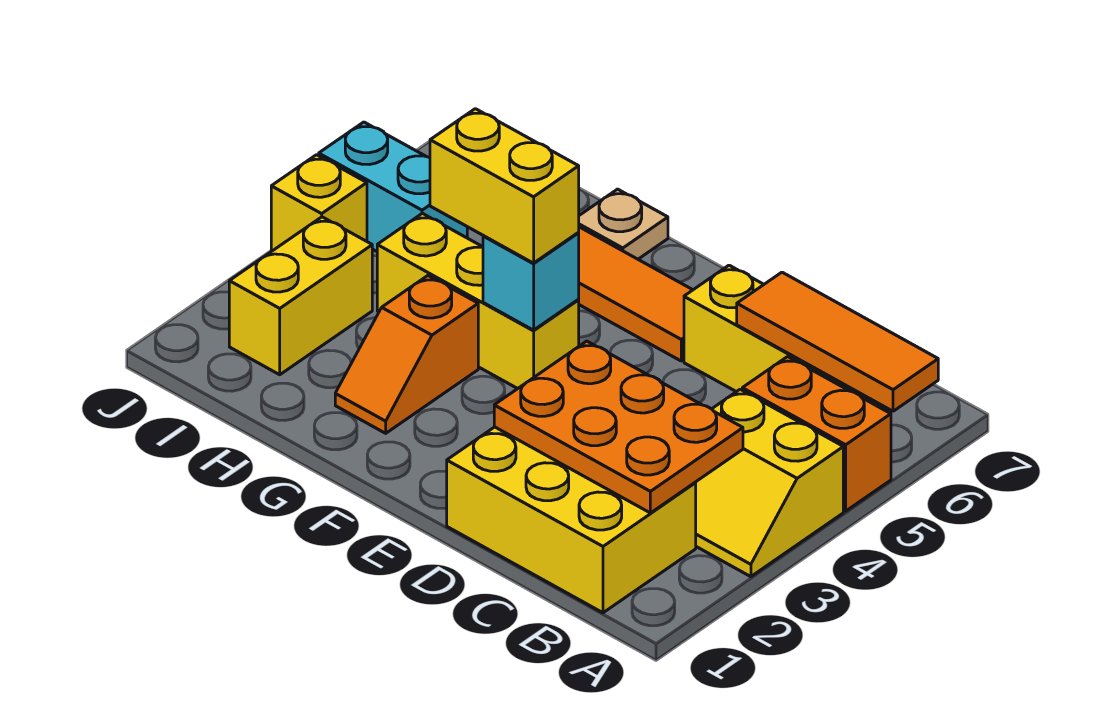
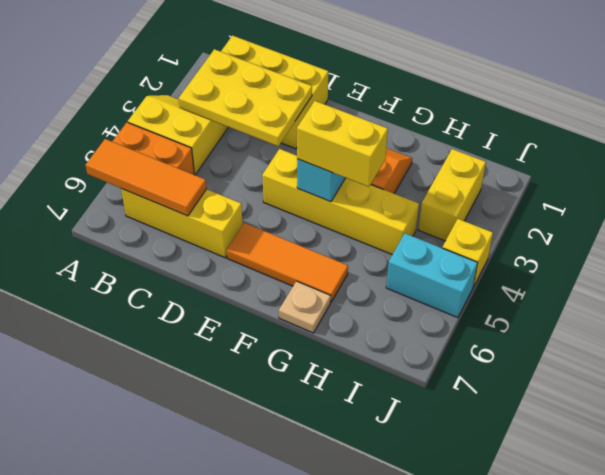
orange plate B2:D3 level 2 -> yellow plate B2:D3 level 2
yellow brick F4:H4 level 1 -> yellow brick E4:H4 level 1

